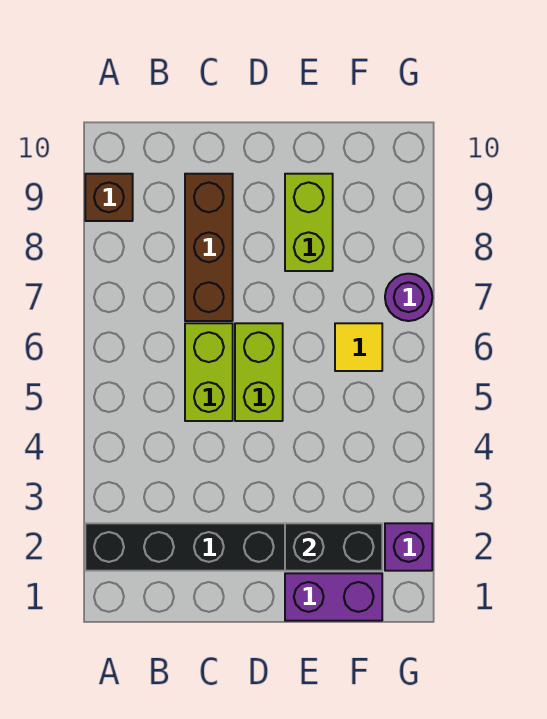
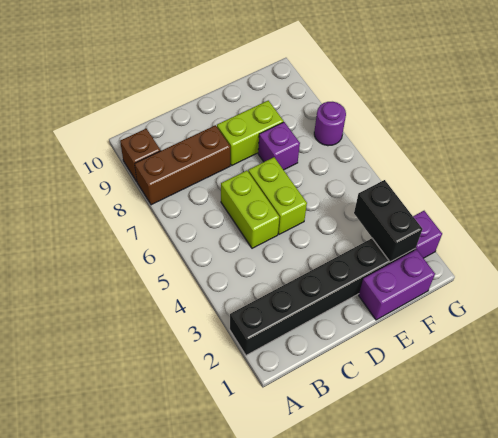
brown brick C7:C9 level 1 -> brown brick A8:C8 level 1
black brick E2:F2 level 2 -> black brick F2:F3 level 2
none -> purple brick E7 level 1
lime brick E8:E9 level 1 -> lime brick D8:E8 level 1
yellow tile F6 level 1 -> none

